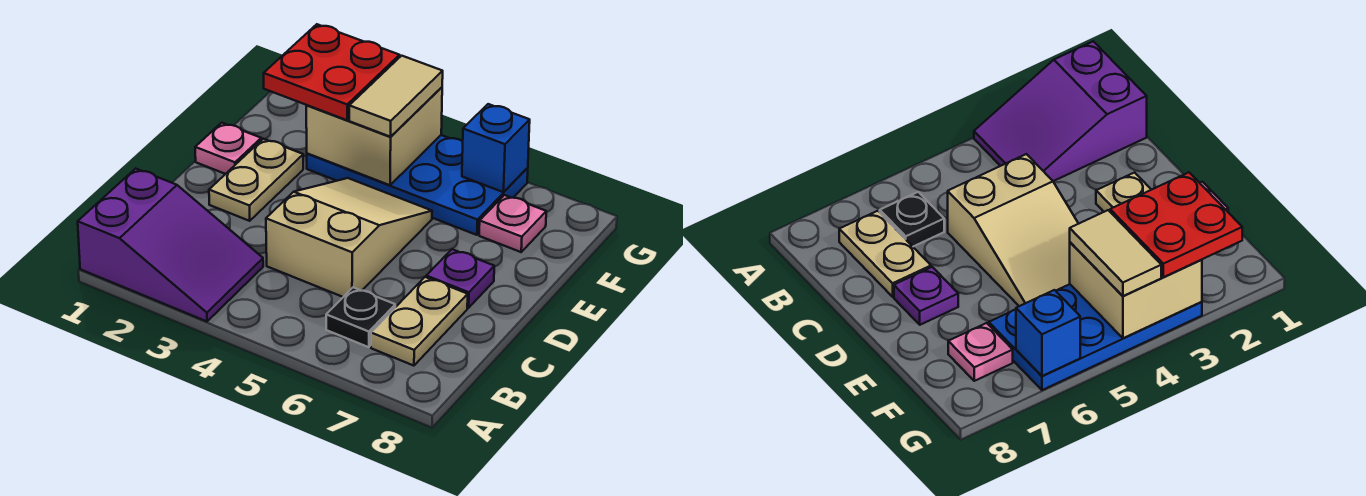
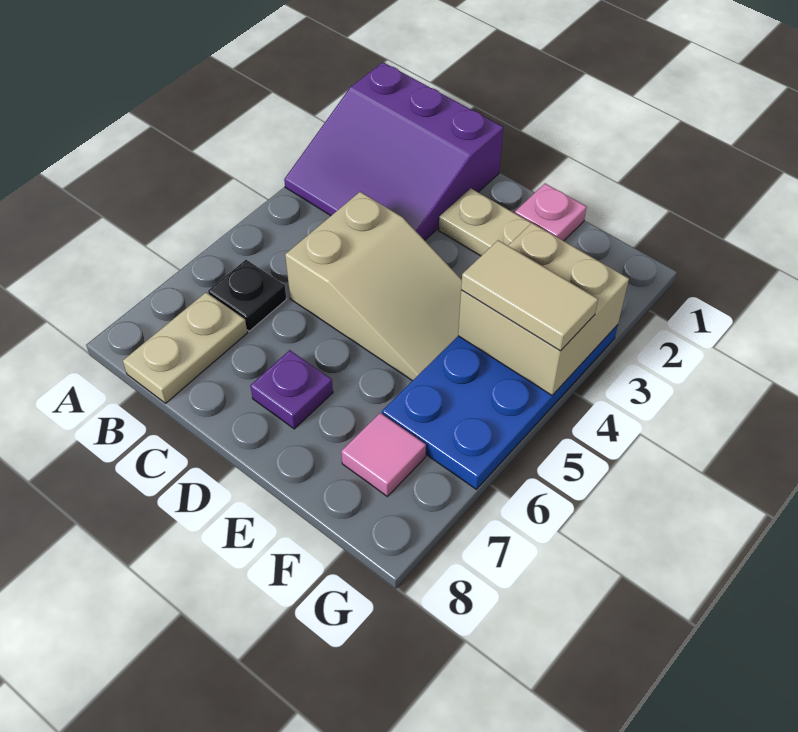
purple slope A1:B3 level 1 top 1 -> purple slope A1:C3 level 1 top 1
tan plate B7:C7 level 1 -> tan plate B7:B8 level 1
red plate F2:G3 level 3 -> none
pink plate F7 level 1 -> pink tile F7 level 1
blue brick G6 level 2 -> none

